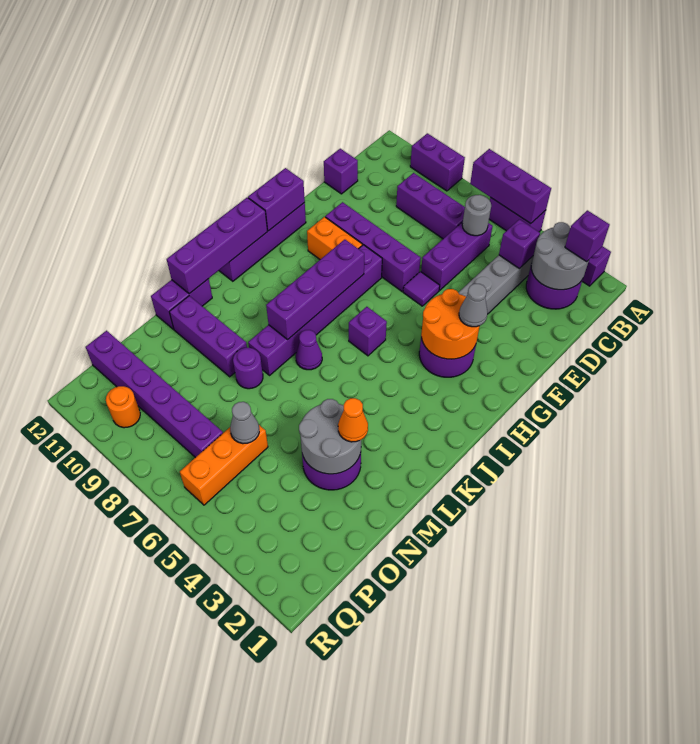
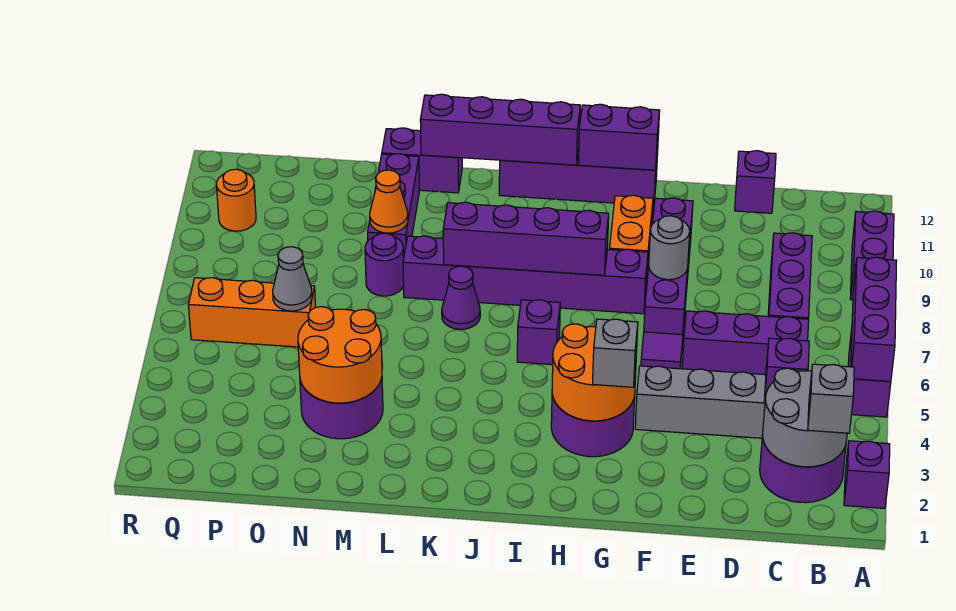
purple brick B2 level 3 -> grey brick B2 level 3
grey round brick C6 level 2 -> grey round brick F8 level 2
grey cone G3 level 3 -> grey brick G3 level 3
grey round brick M3:N4 level 2 -> orange round brick M3:N4 level 2
orange cone M3 level 3 -> orange cone M9 level 2
purple brick P7:P12 level 1 -> none

